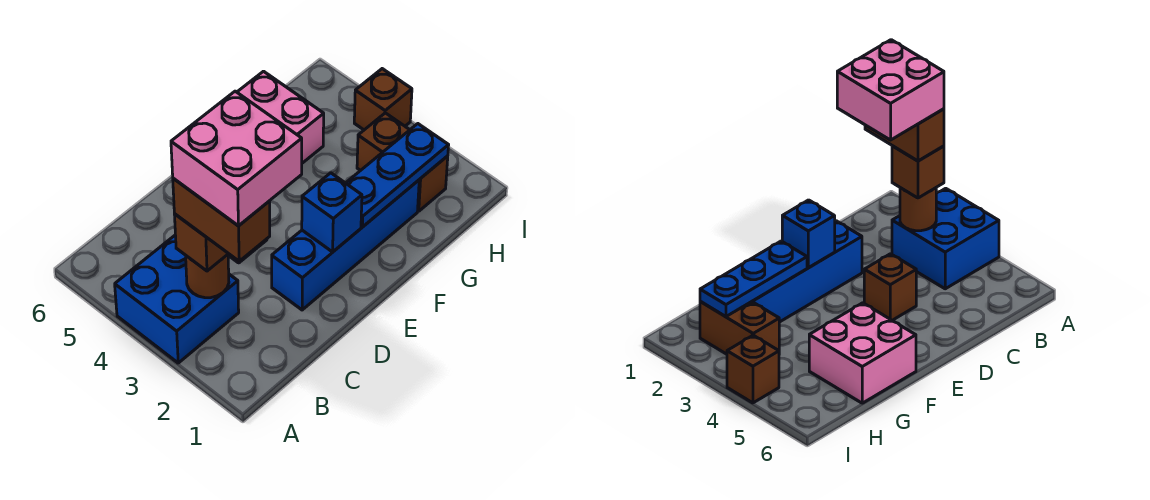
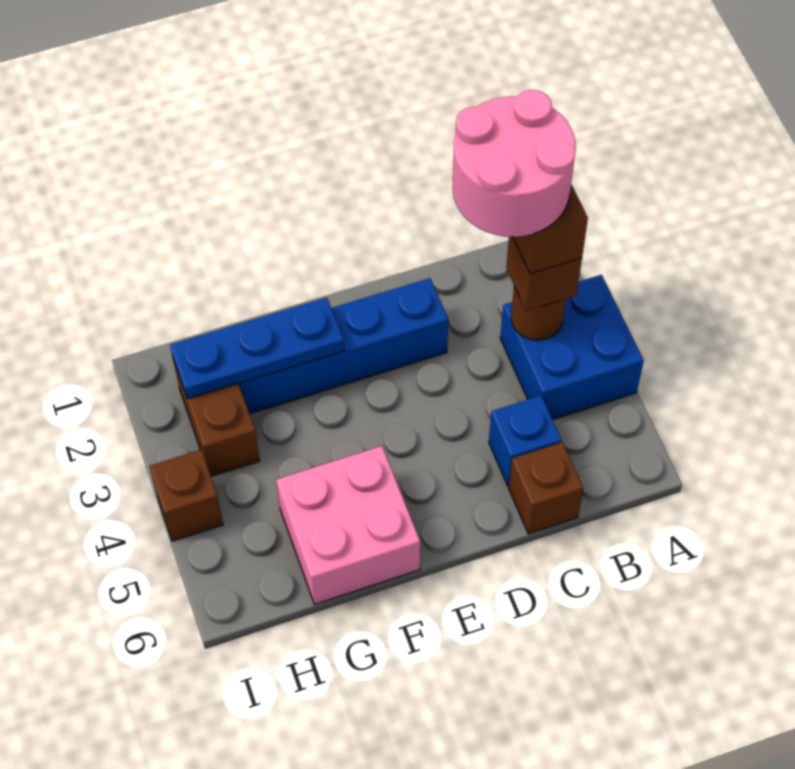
pink brick B2:C3 level 5 -> pink round brick B2:C3 level 5
brown brick D4 level 1 -> brown brick C6 level 1
blue brick E2 level 2 -> blue brick C5 level 1

